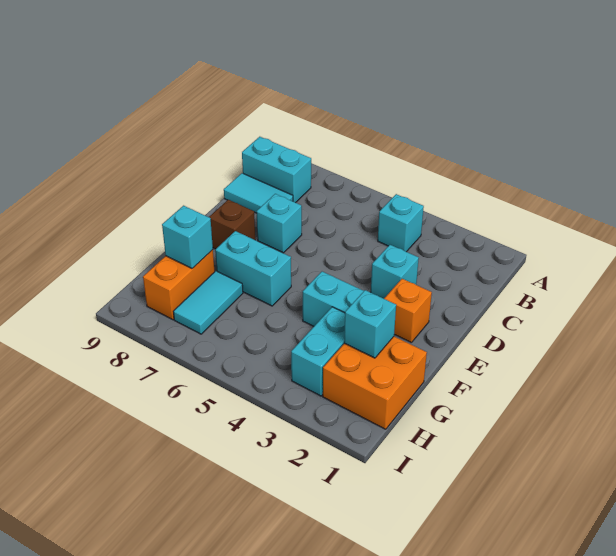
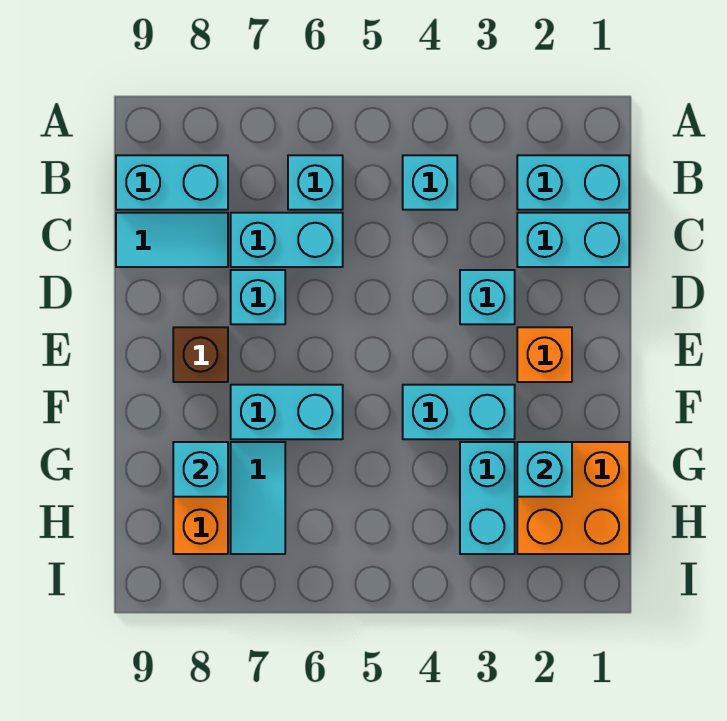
none -> cyan brick B1:B2 level 1
none -> cyan brick B6 level 1
none -> cyan brick C1:C2 level 1
none -> cyan brick C6:C7 level 1

